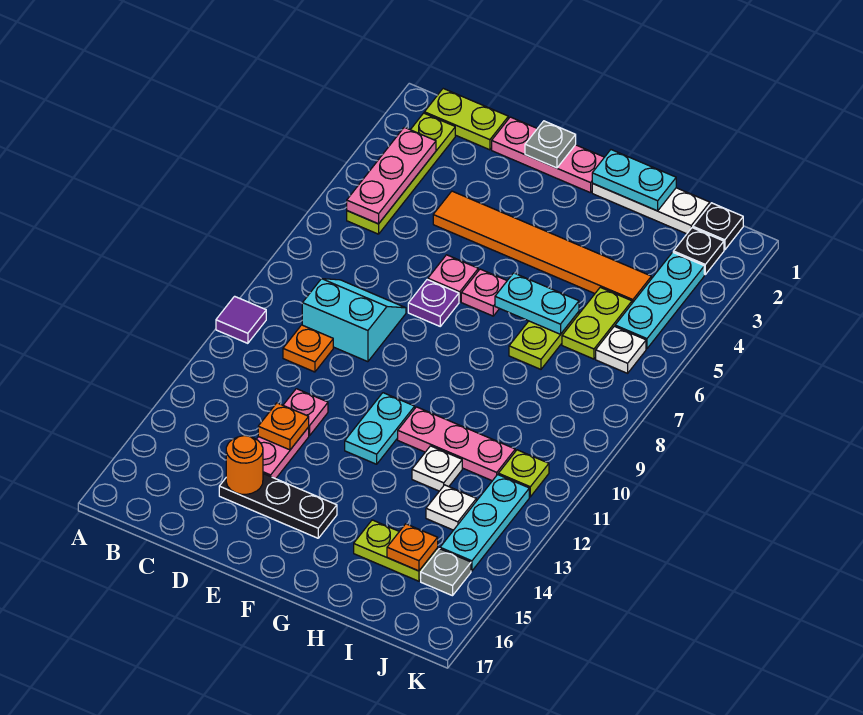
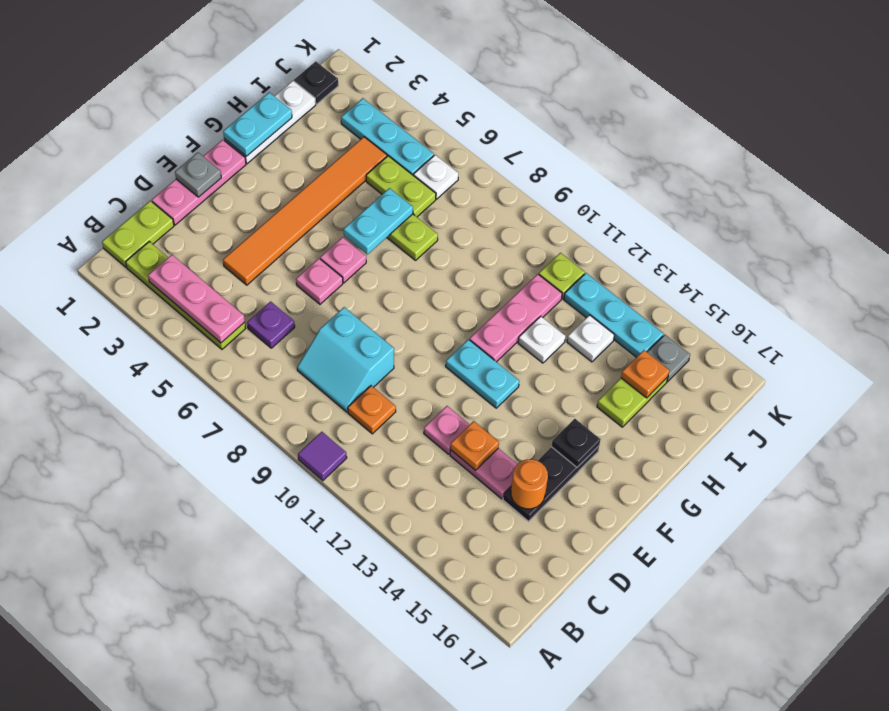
cyan slope C8:D9 level 1 top 9 -> cyan slope C8:D9 level 1 top D
purple plate E7 level 1 -> purple plate C6 level 1
black plate J2 level 1 -> black plate F15 level 2

